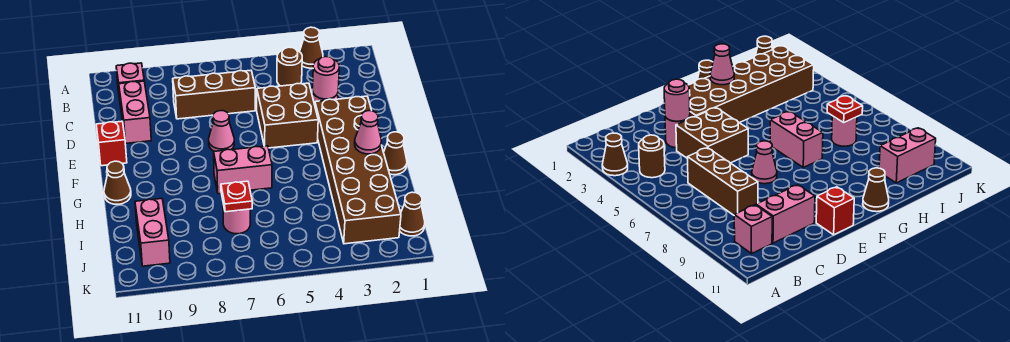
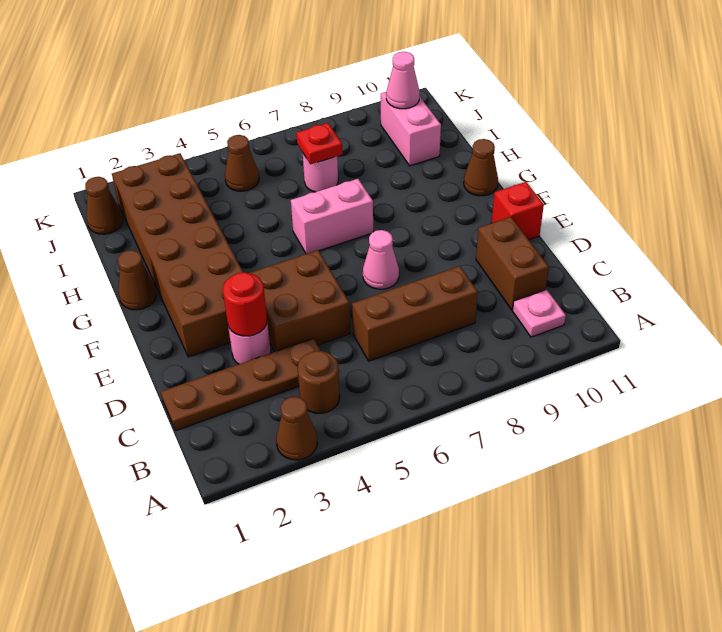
pink brick B10 level 1 -> pink plate B10 level 1
none -> brown plate C1:C4 level 1
pink brick C10:D10 level 1 -> brown brick C10:D10 level 1
pink round brick D3 level 2 -> red round brick D3 level 2
pink cone G2 level 2 -> pink cone J10 level 2
none -> brown cone J5 level 1

